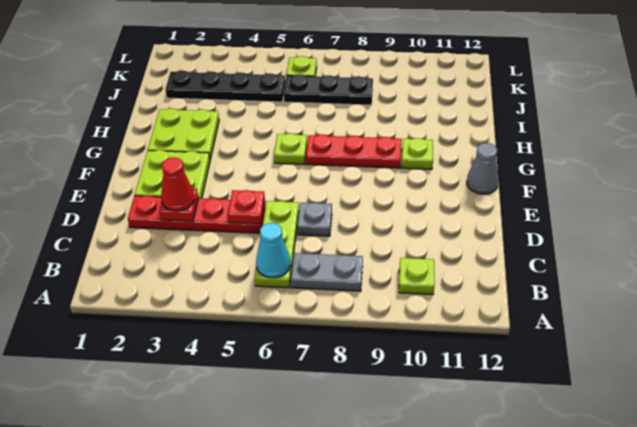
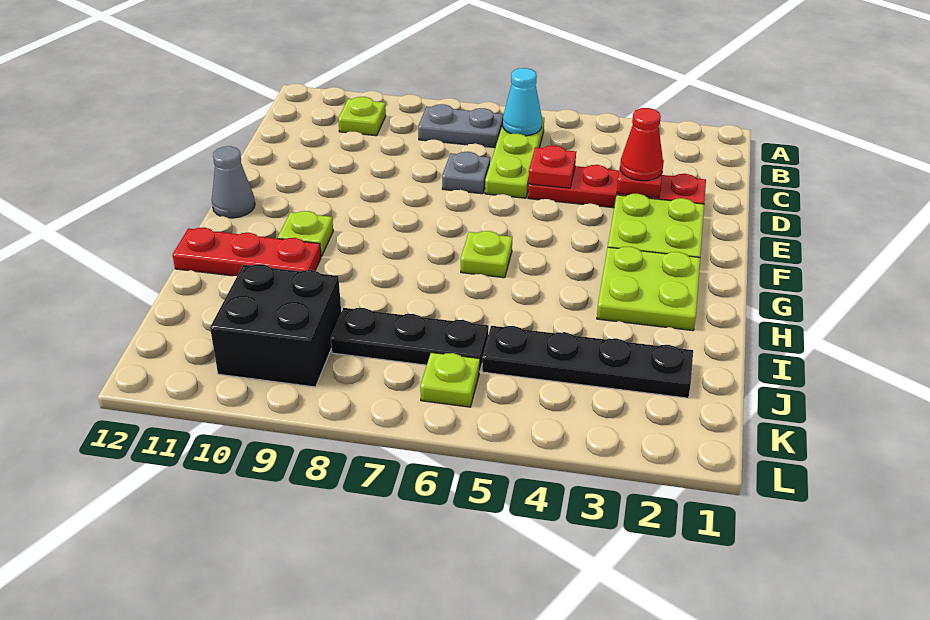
red plate G7:G9 level 1 -> red plate H10:H12 level 1
none -> black brick J9:K10 level 1

